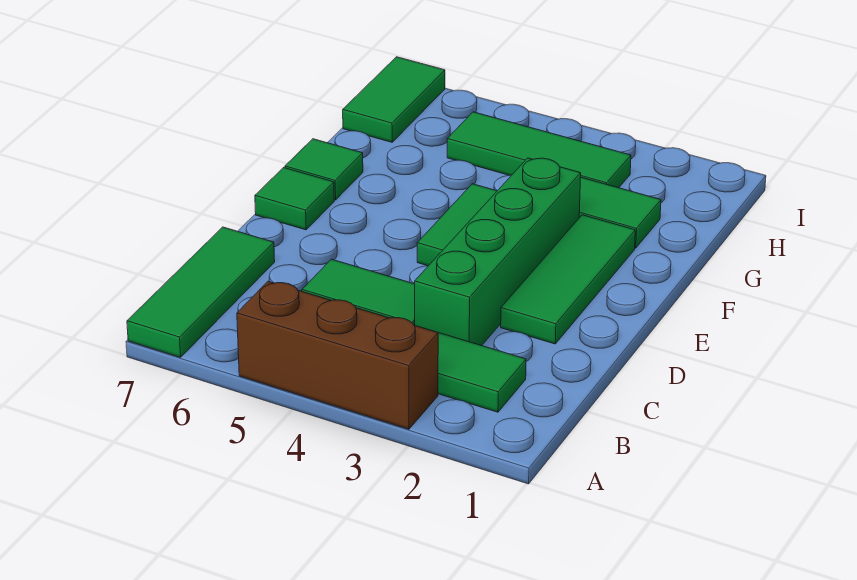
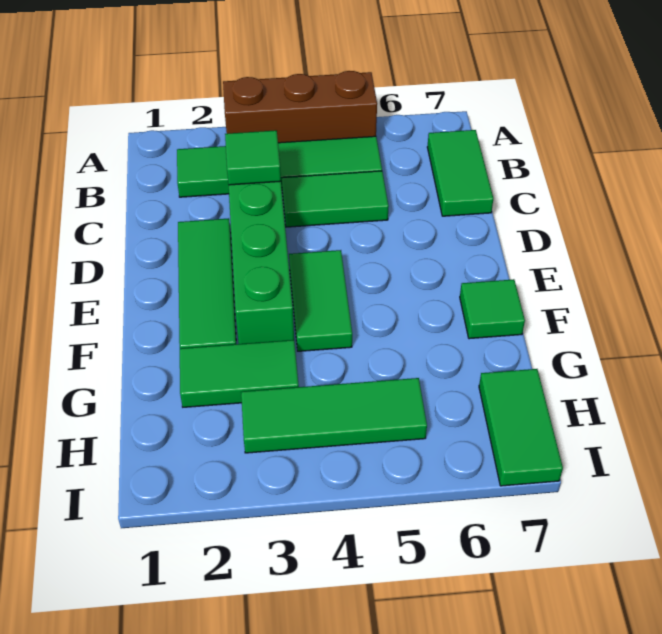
green tile A7:C7 level 1 -> green tile B7:C7 level 1
green tile E7 level 1 -> green tile C3 level 2

